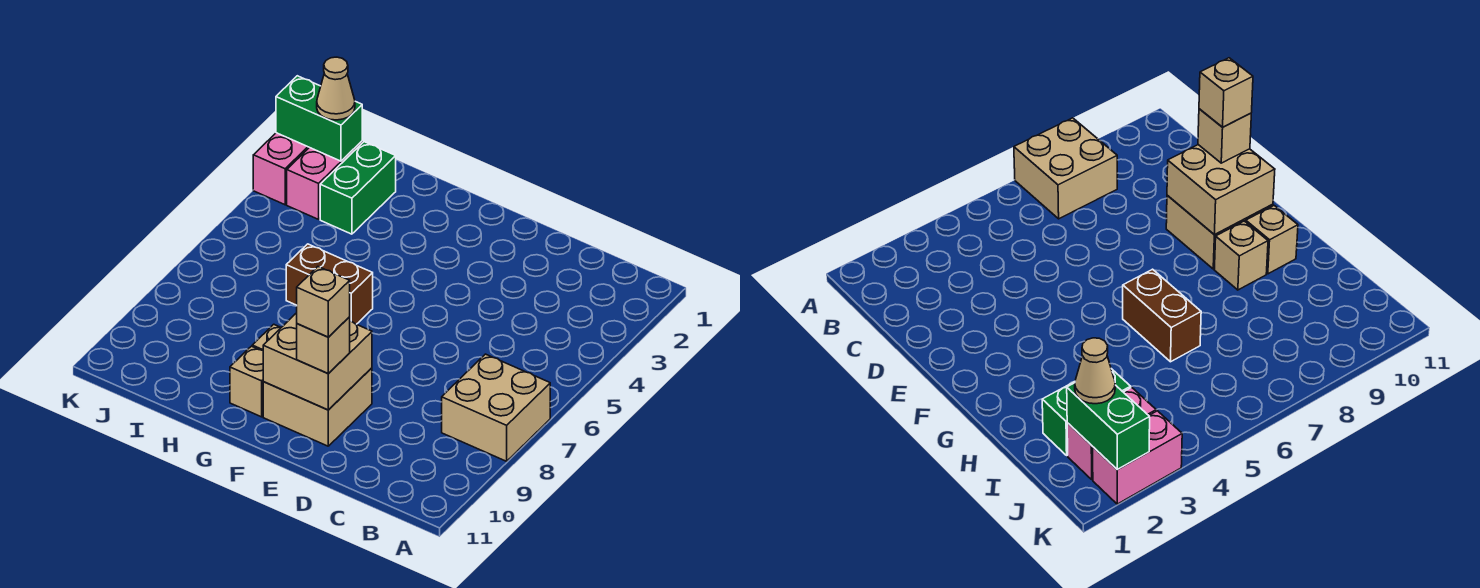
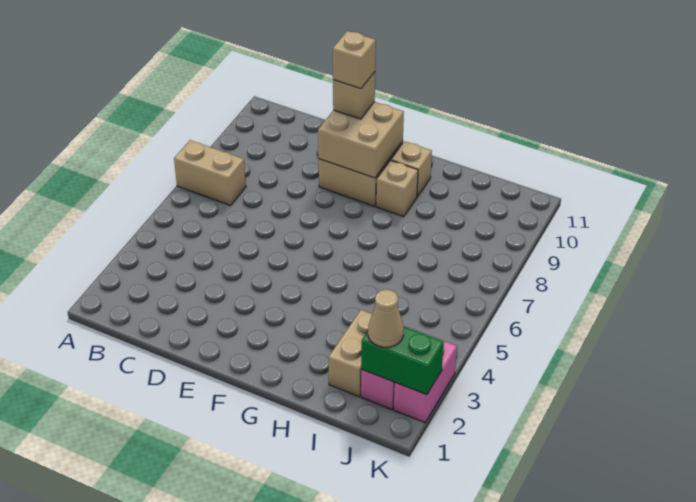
tan brick A7:B8 level 1 -> tan brick A7:B7 level 1
brown brick G6:H6 level 1 -> none
green brick I2:I3 level 1 -> tan brick I2:I3 level 1

